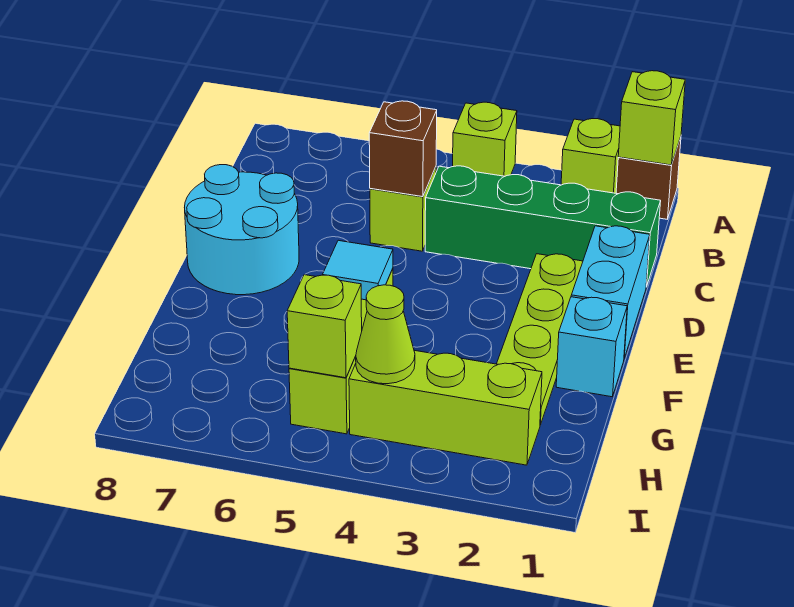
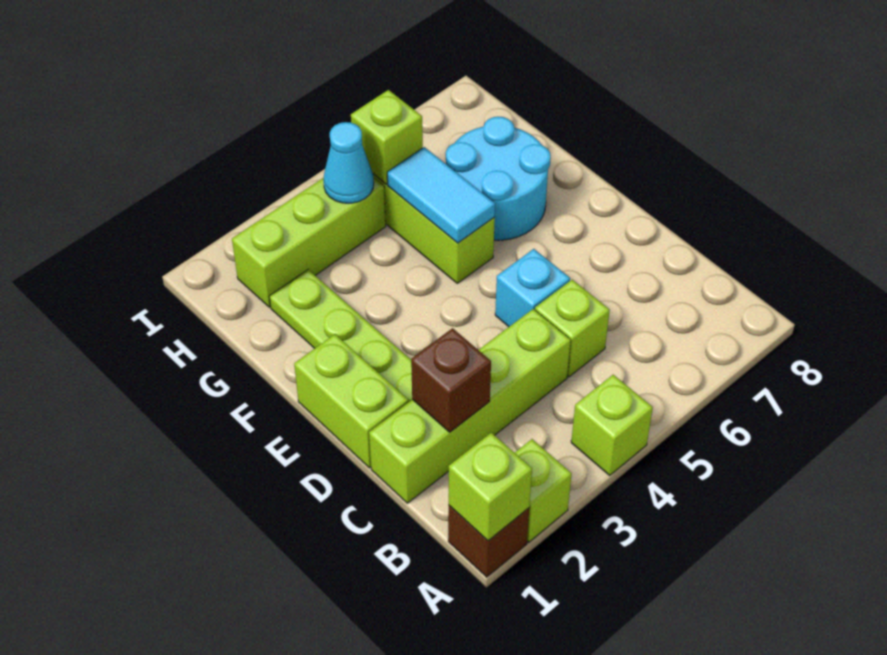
green brick C1:C4 level 1 -> lime brick C1:C4 level 1
brown brick C5 level 2 -> brown brick C2 level 2
cyan brick D1:E1 level 1 -> lime brick D1:E1 level 1
cyan round brick D7:E8 level 1 -> cyan round brick F6:G7 level 1
cyan brick F1 level 1 -> cyan brick D5 level 1
cyan tile F5 level 2 -> cyan tile F5:G5 level 2
lime cone H4 level 2 -> cyan cone H4 level 2

